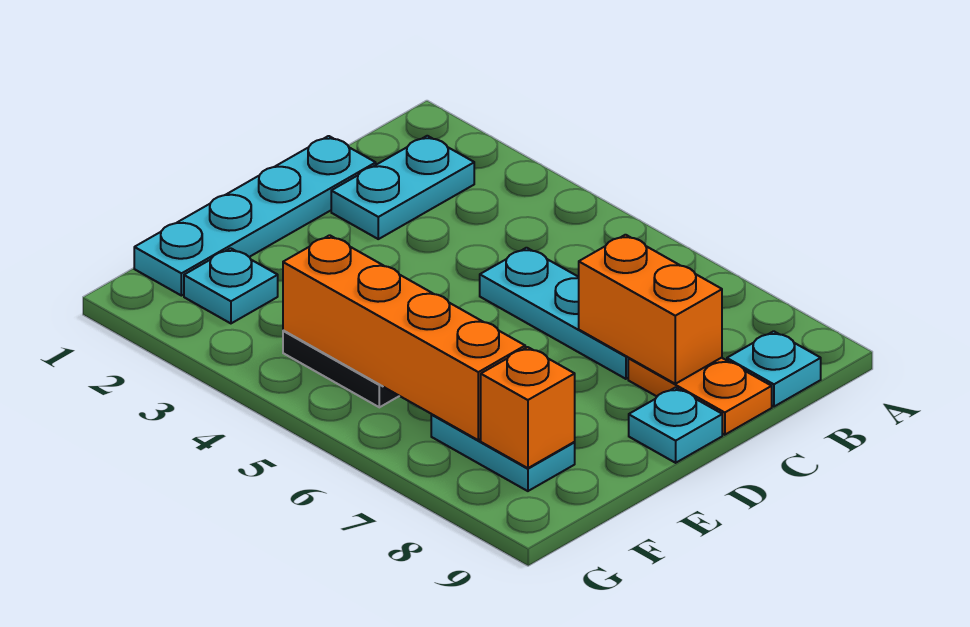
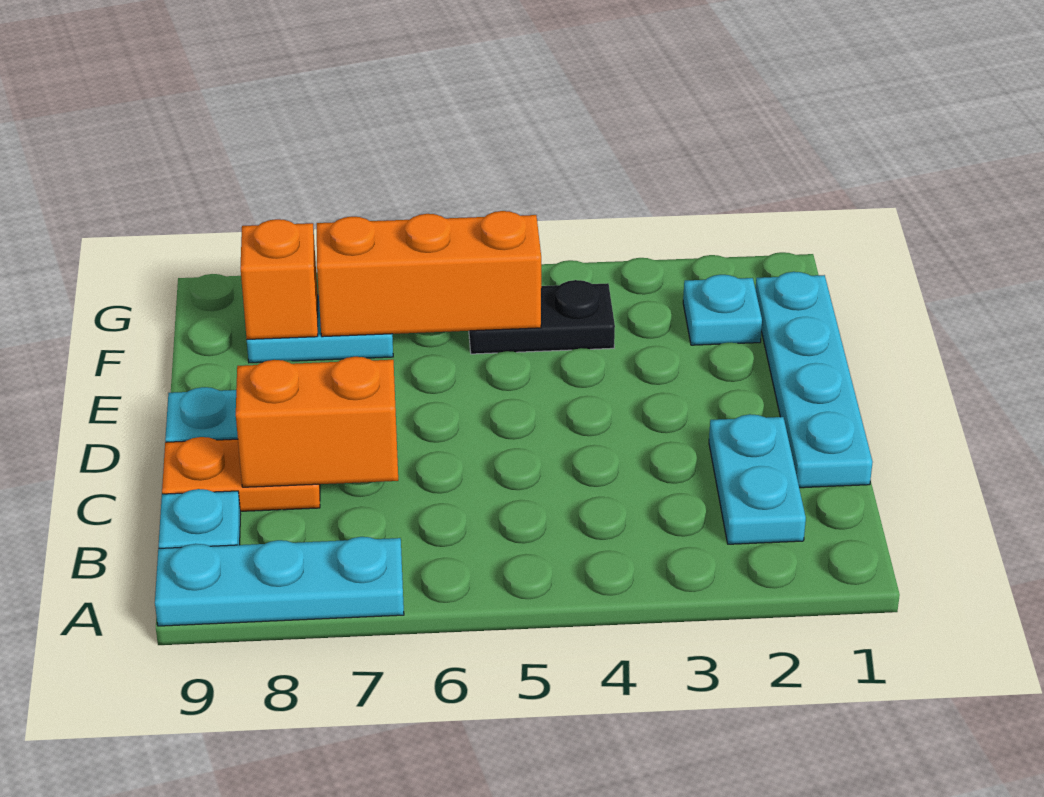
cyan plate C5:C7 level 1 -> cyan plate A7:A9 level 1
orange brick F4:F7 level 2 -> orange brick F5:F7 level 2

